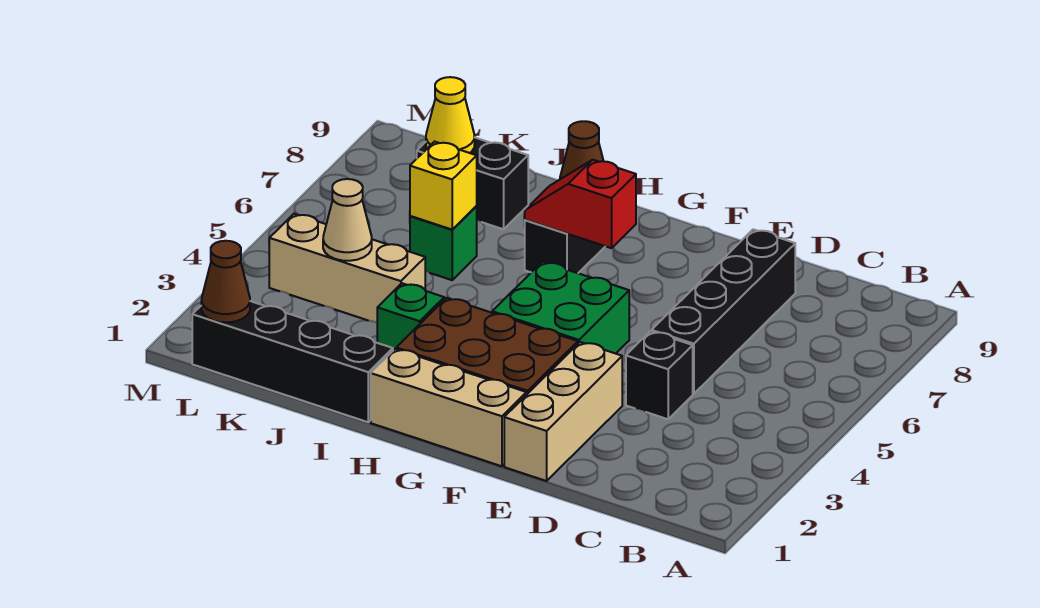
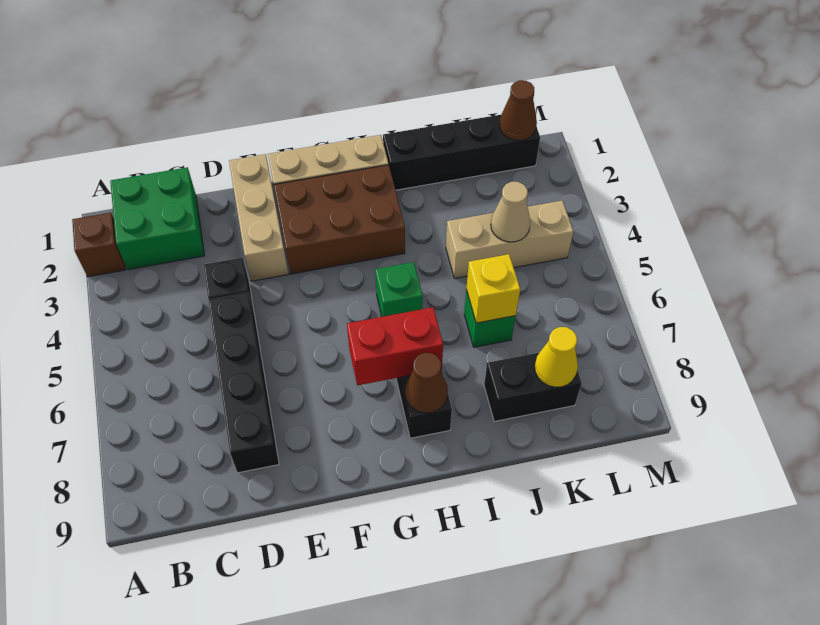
none -> brown brick A2 level 1
green brick F4:G5 level 1 -> green brick B1:C2 level 1
red slope G7:H7 level 2 top G -> red brick G7:H7 level 2
green brick I3 level 1 -> green brick H5 level 1

